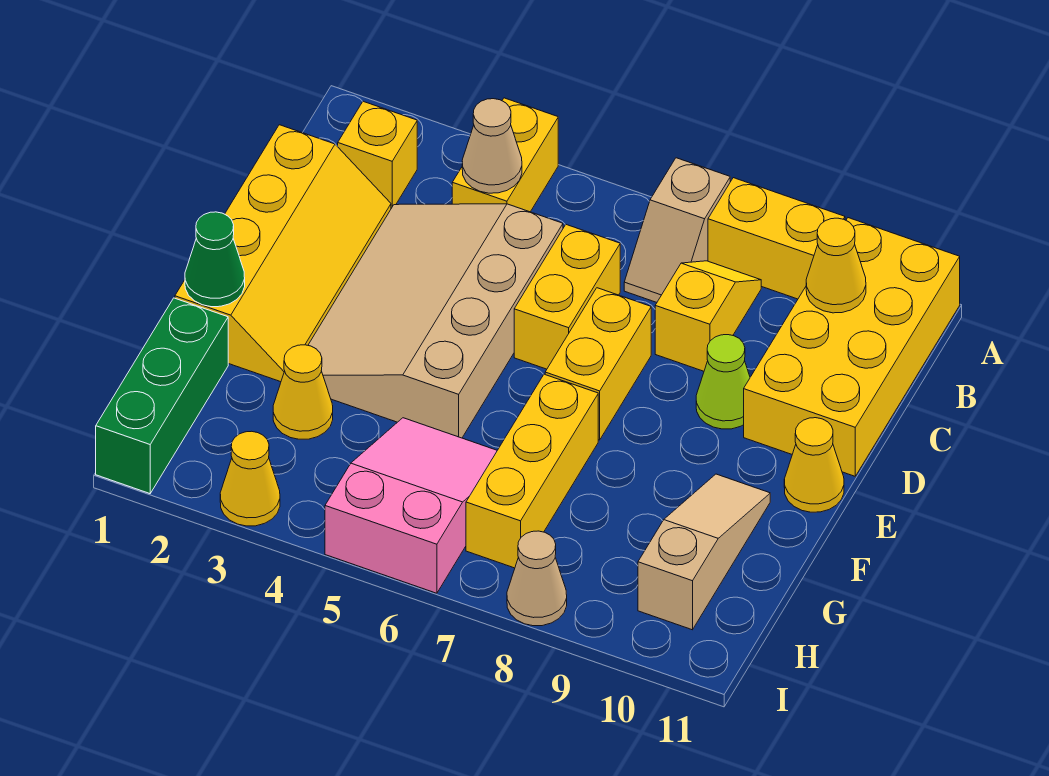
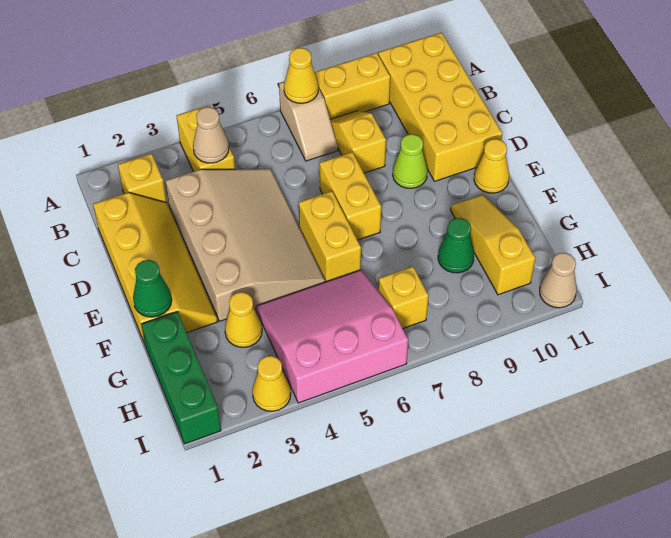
yellow cone B10 level 2 -> yellow cone A7 level 2
tan slope C3:F5 level 1 top 5 -> tan slope C3:F5 level 1 top 3
yellow brick C6:D6 level 1 -> yellow brick E6:F6 level 1
yellow brick F7:H7 level 1 -> yellow brick H7 level 1
tan slope F10:H10 level 1 top H -> yellow slope F10:H10 level 1 top H
pink slope G5:I6 level 1 top I -> pink slope G4:I6 level 1 top I
none -> green cone G9 level 1
tan cone I8 level 1 -> tan cone I11 level 1

